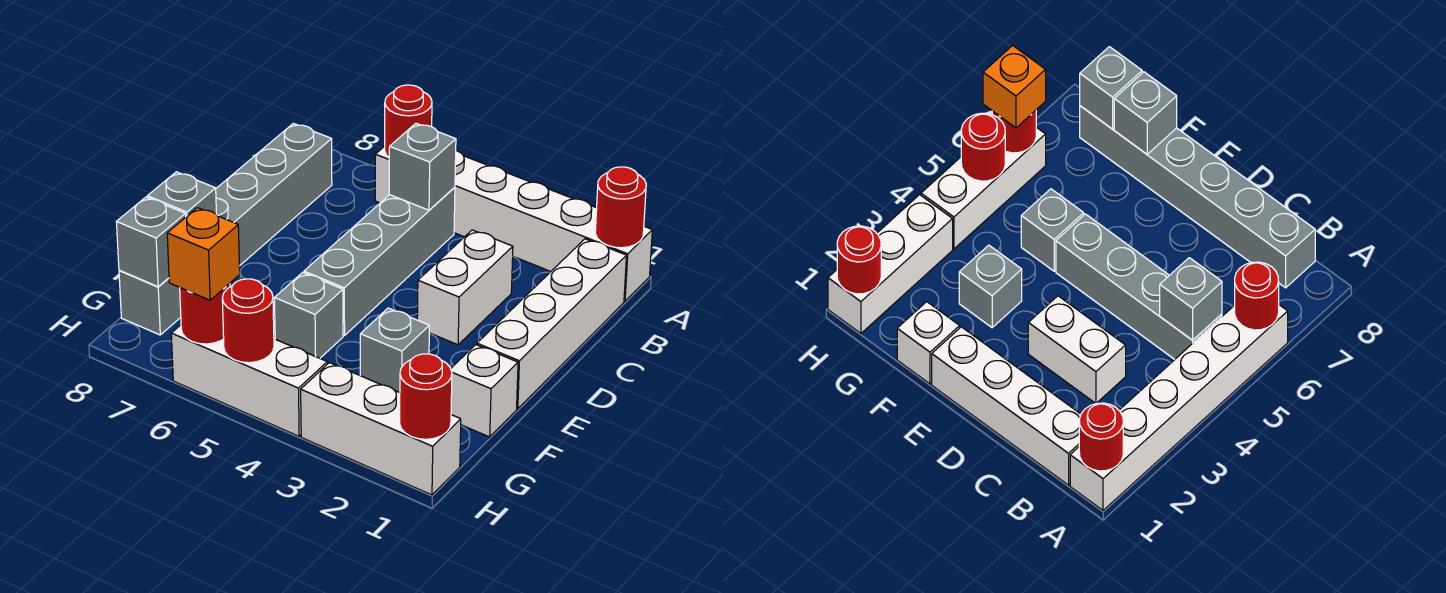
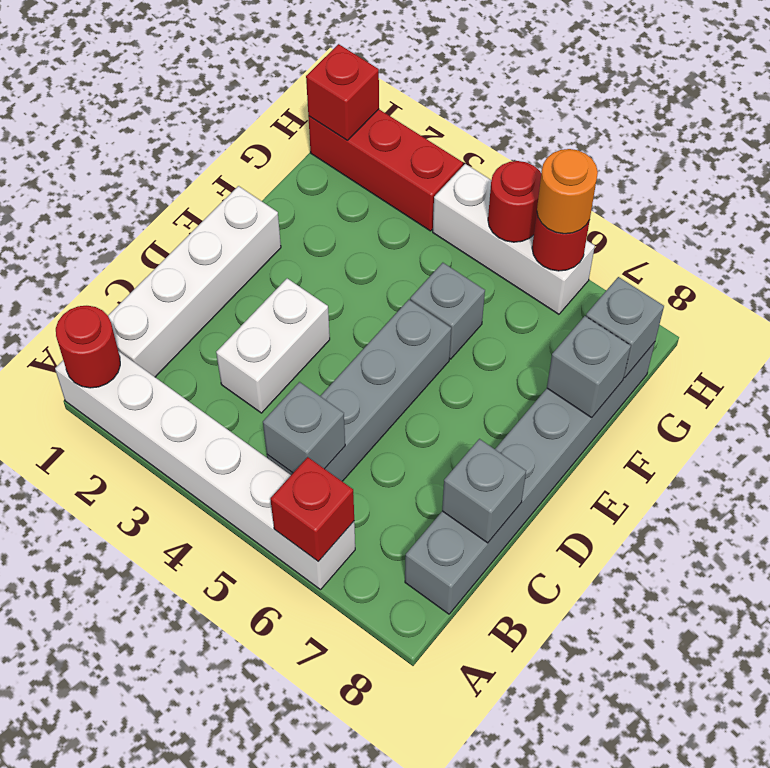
red round brick A6 level 2 -> red brick A6 level 2
white brick F1 level 1 -> none
grey brick F3 level 1 -> grey brick C8 level 2
white brick H1:H3 level 1 -> red brick H1:H3 level 1
red round brick H1 level 2 -> red brick H1 level 2
orange brick H6 level 3 -> orange round brick H6 level 3

